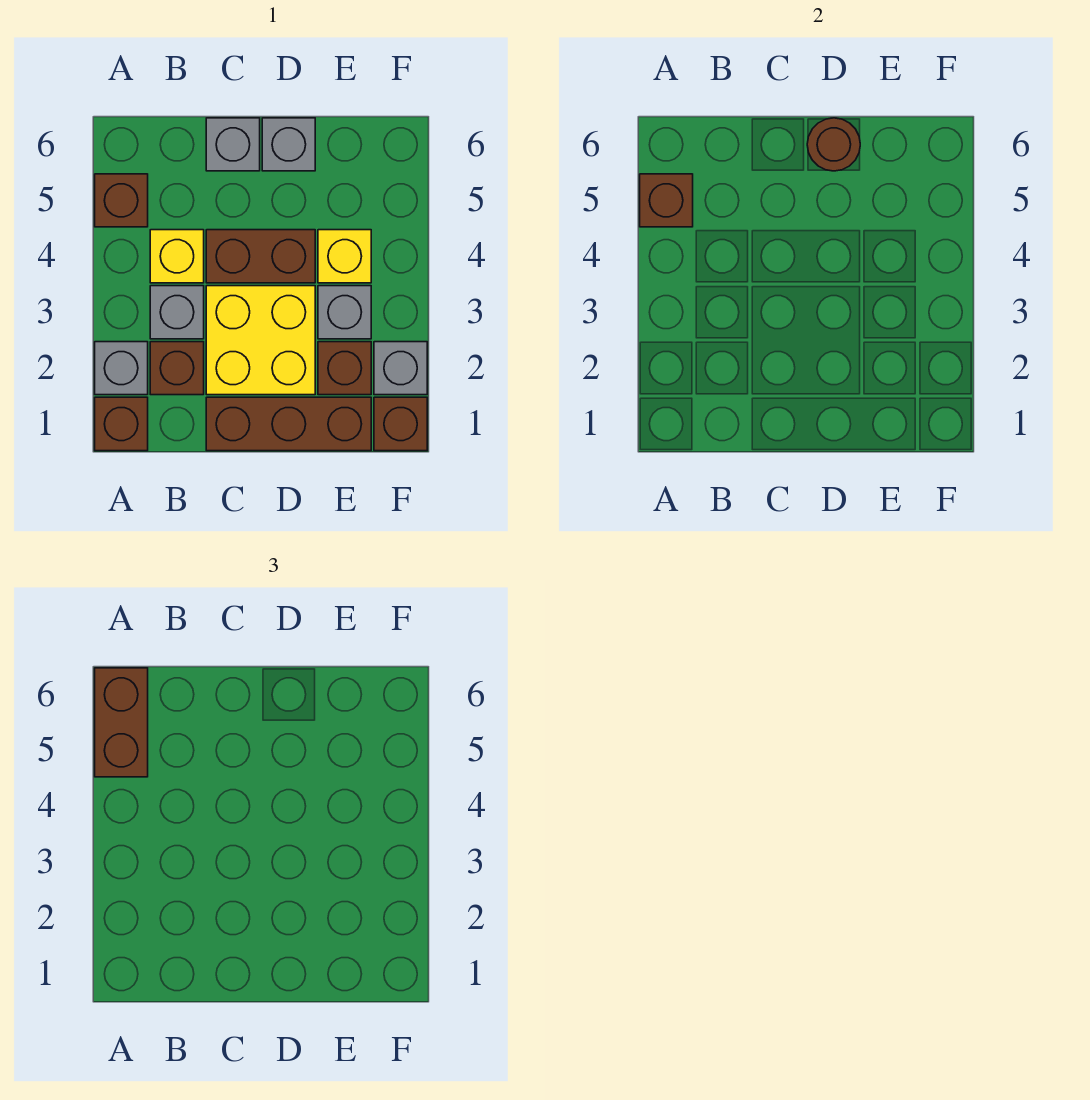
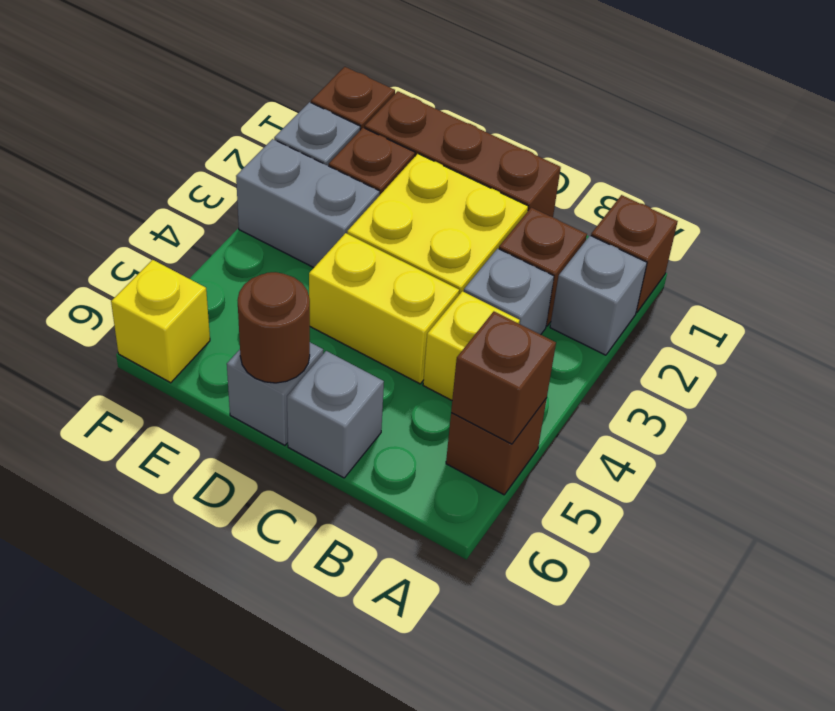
brown brick A5:A6 level 3 -> none
brown brick C4:D4 level 1 -> yellow brick C4:D4 level 1
grey brick E3 level 1 -> grey brick E3:F3 level 1
yellow brick E4 level 1 -> yellow brick F6 level 1

